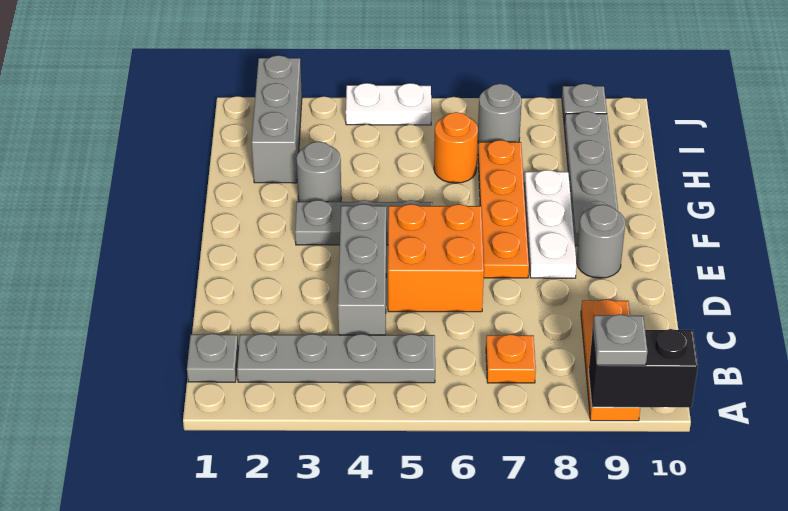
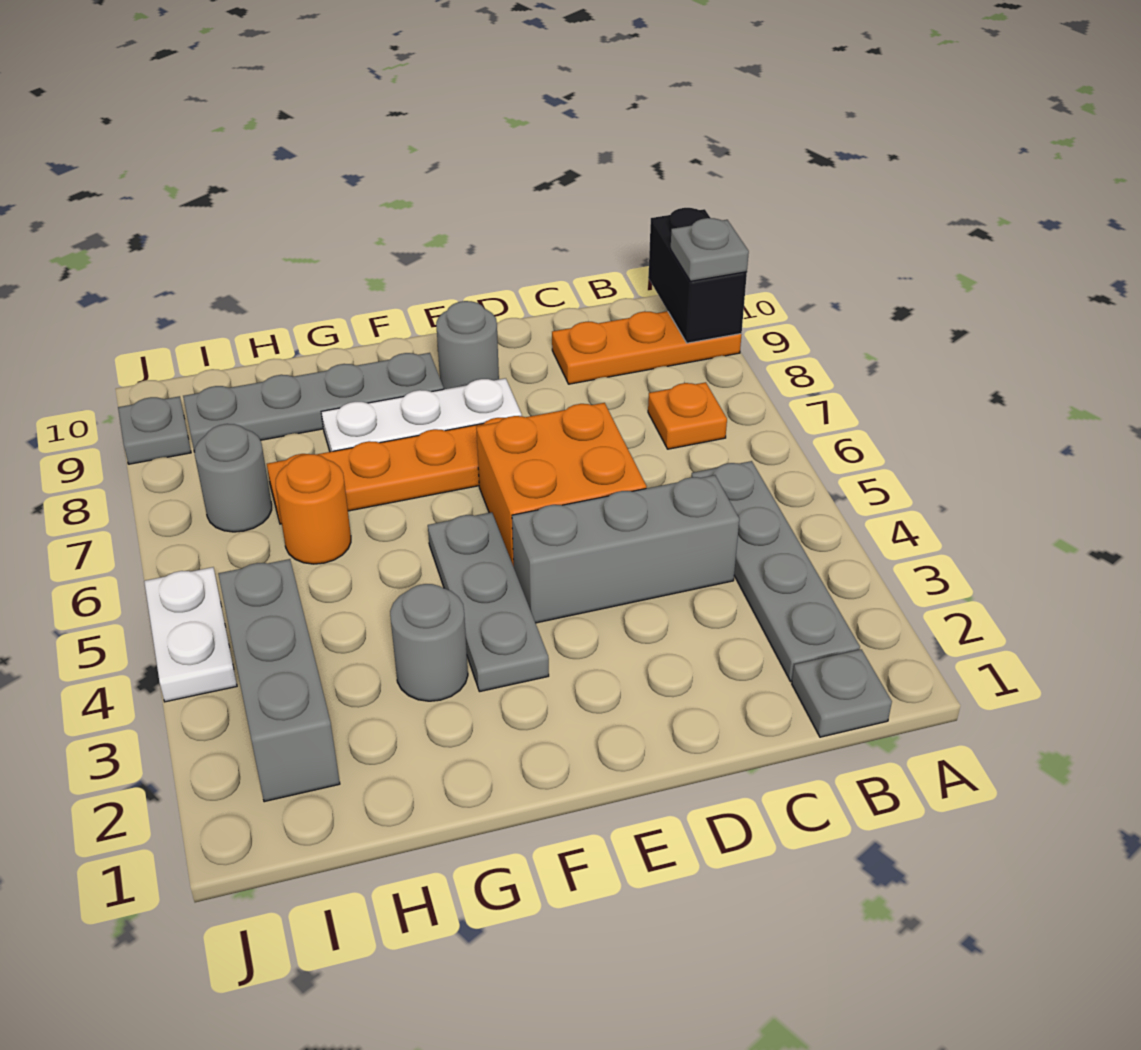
grey brick H2:J2 level 1 -> grey brick I2:I4 level 1

